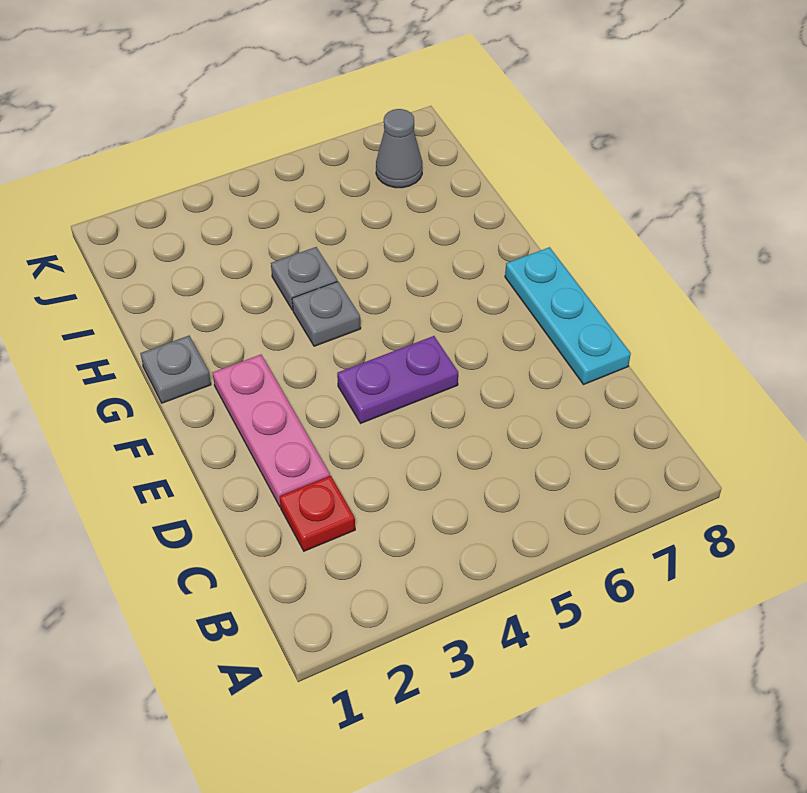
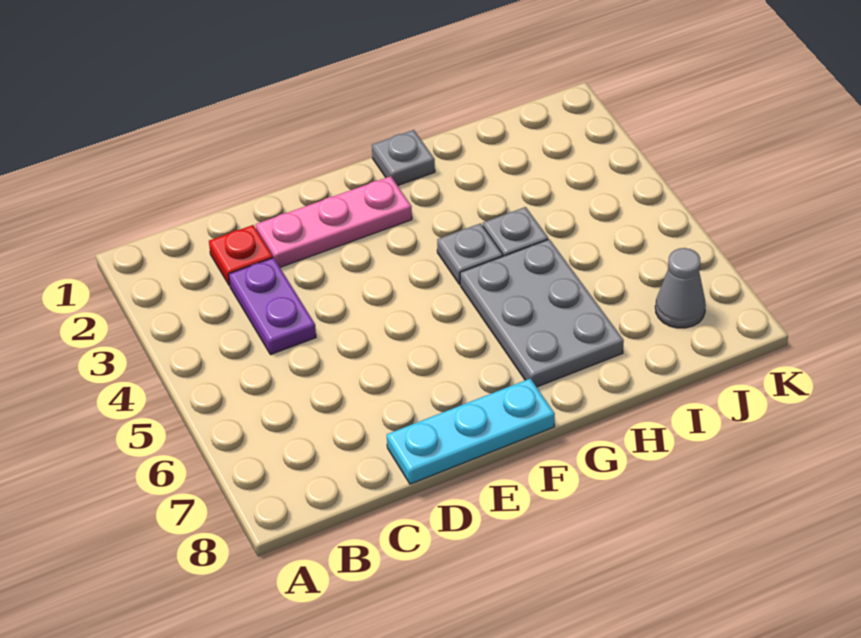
purple plate E4:E5 level 1 -> purple plate C3:C4 level 1
none -> grey plate G5:H7 level 1

